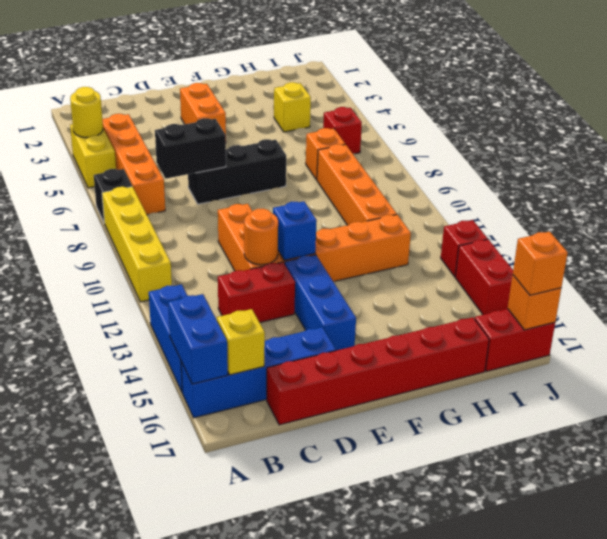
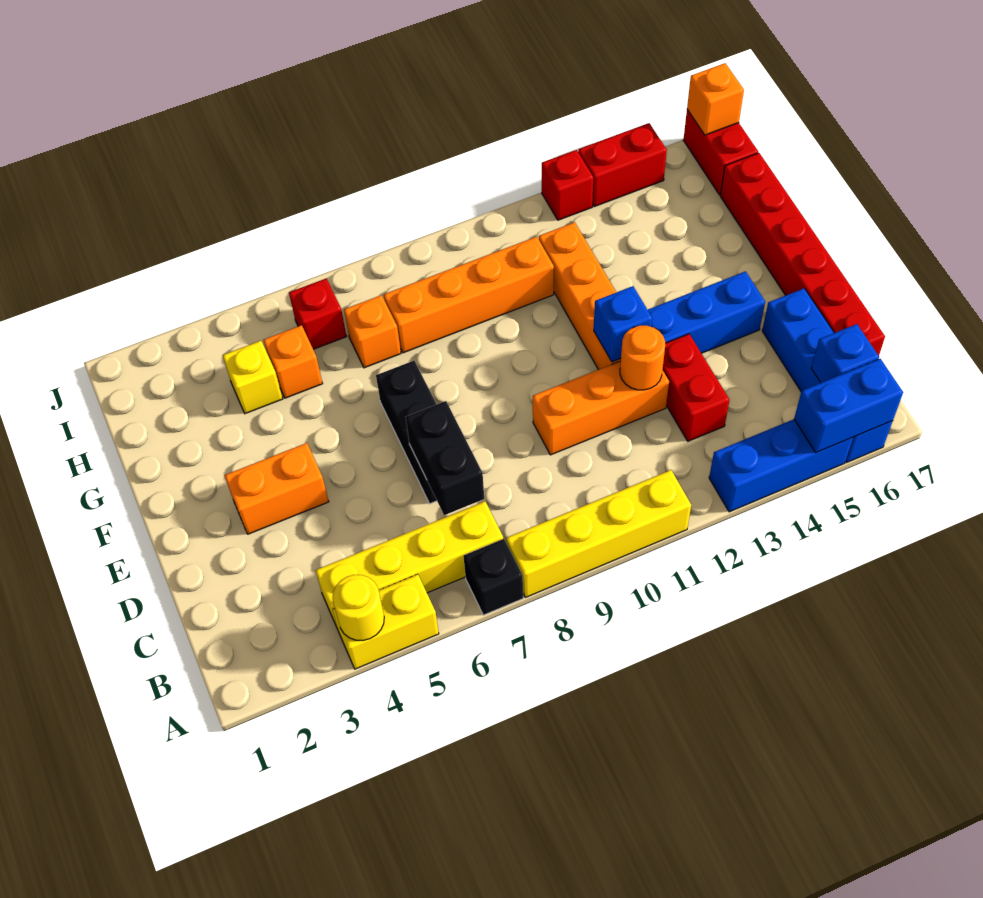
orange brick B4:B7 level 1 -> yellow brick B4:B7 level 1
yellow brick B16 level 2 -> blue brick B16 level 2
orange brick J17 level 3 -> orange brick H5 level 1

